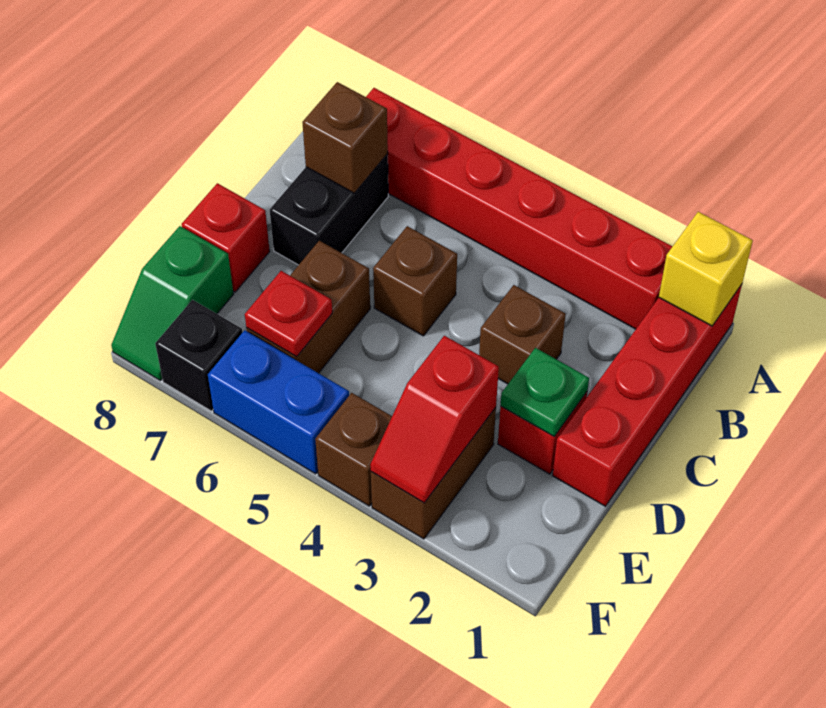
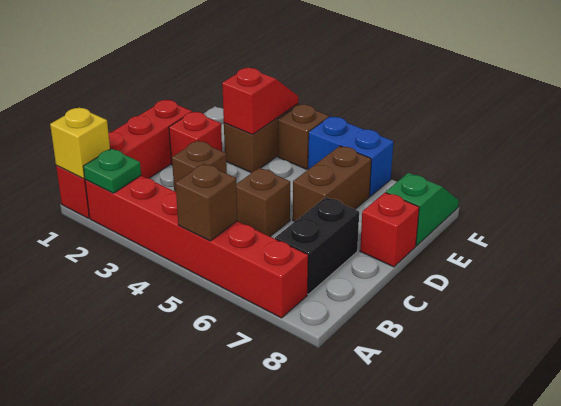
brown brick B7 level 2 -> brown brick A5 level 2
green plate D2 level 2 -> green plate A2 level 2
red plate E6 level 2 -> none
black brick F7 level 1 -> none

